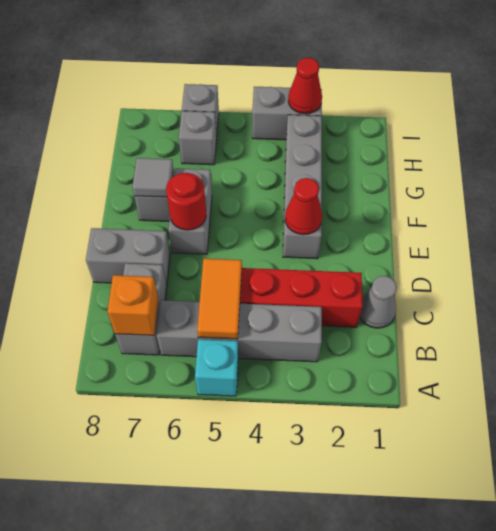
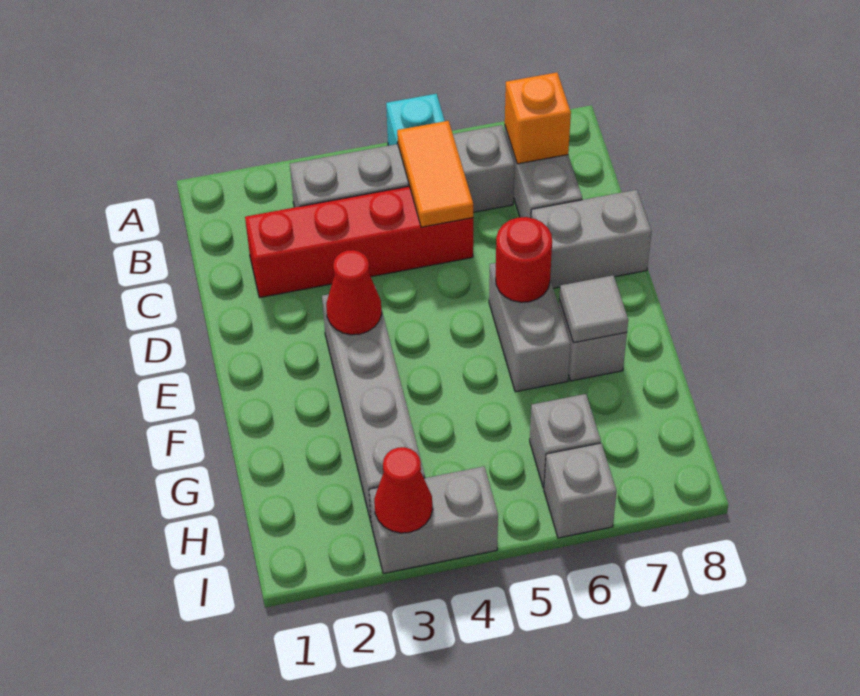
grey cone C1 level 1 -> none

